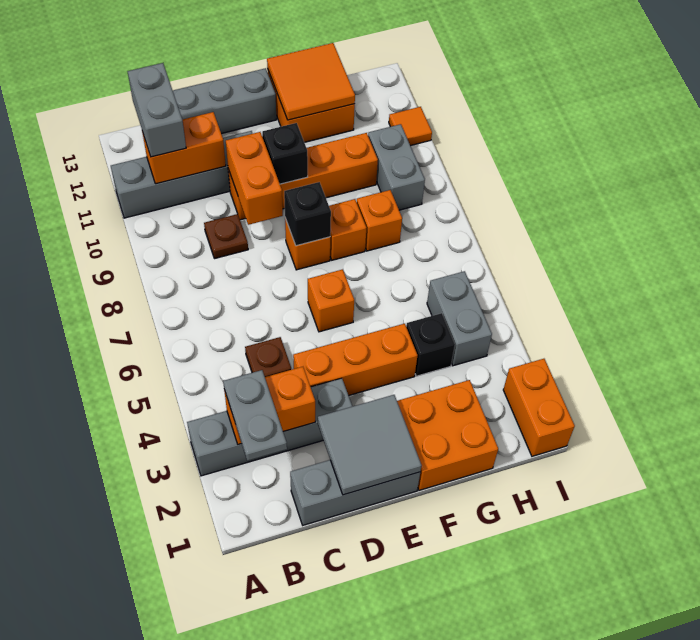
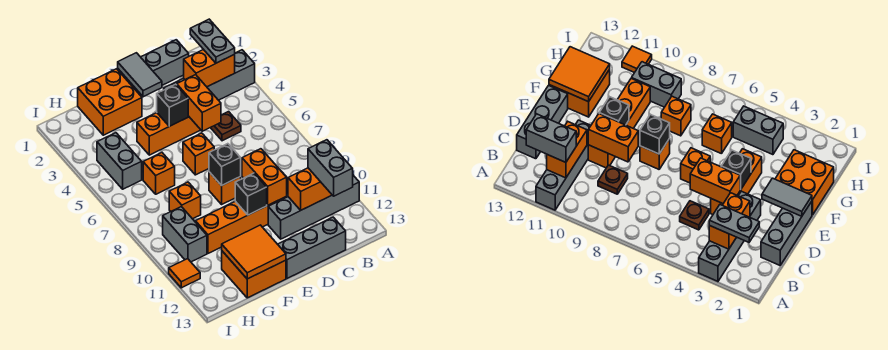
grey tile D1:E2 level 2 -> grey tile E1:E2 level 2
orange brick F8 level 1 -> orange brick G6 level 1
black brick G4 level 1 -> black brick E4 level 2
orange brick I1:I2 level 1 -> orange brick D4:D5 level 2

